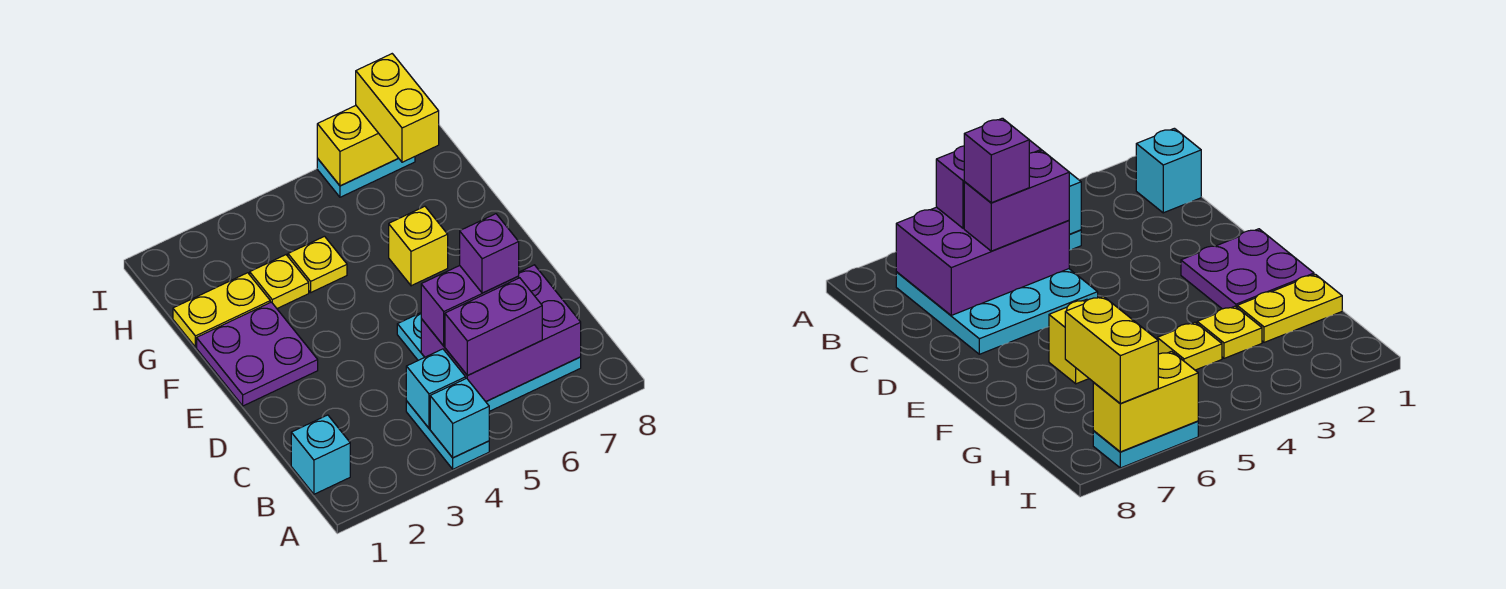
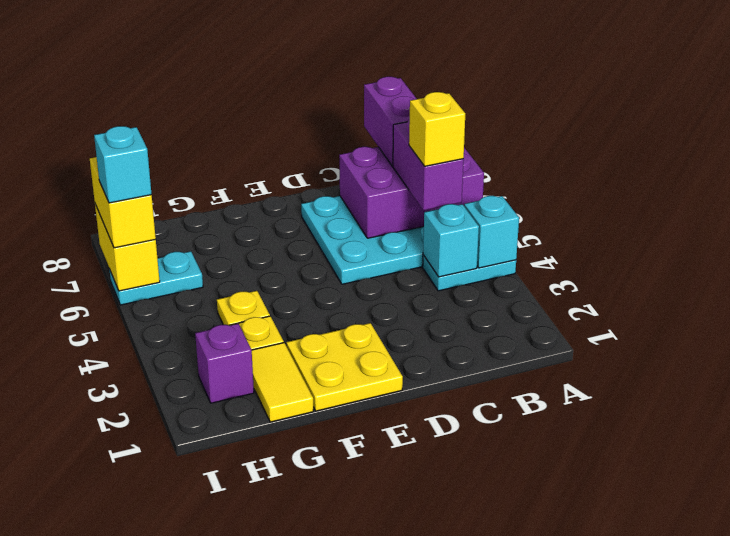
cyan brick B1 level 1 -> cyan brick I6 level 4
purple brick B5:C7 level 2 -> purple brick A6:C7 level 2
purple brick C5:C6 level 3 -> purple brick B7:B8 level 3
purple brick C6 level 4 -> purple brick H2 level 1
purple plate E1:F2 level 1 -> yellow plate E1:F2 level 1
yellow brick F6 level 1 -> yellow brick B5 level 4
yellow plate G1:G2 level 1 -> yellow tile G1:G2 level 1
yellow brick H7:I7 level 3 -> yellow brick I6:I7 level 3
cyan plate I6:I7 level 1 -> cyan plate H6:I6 level 1

